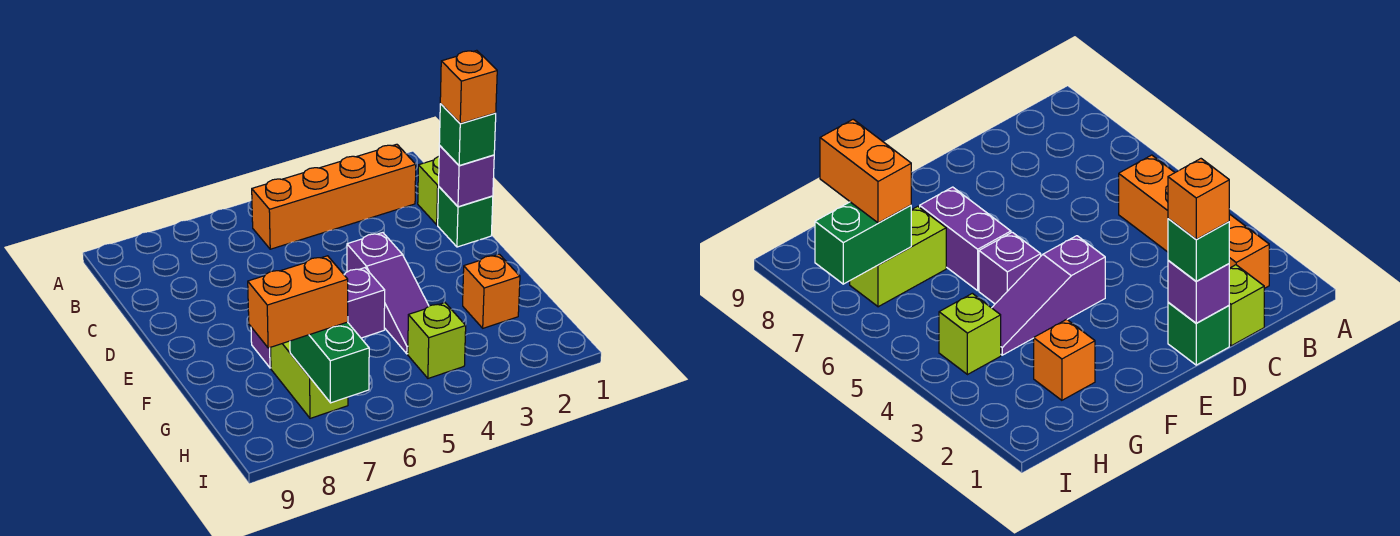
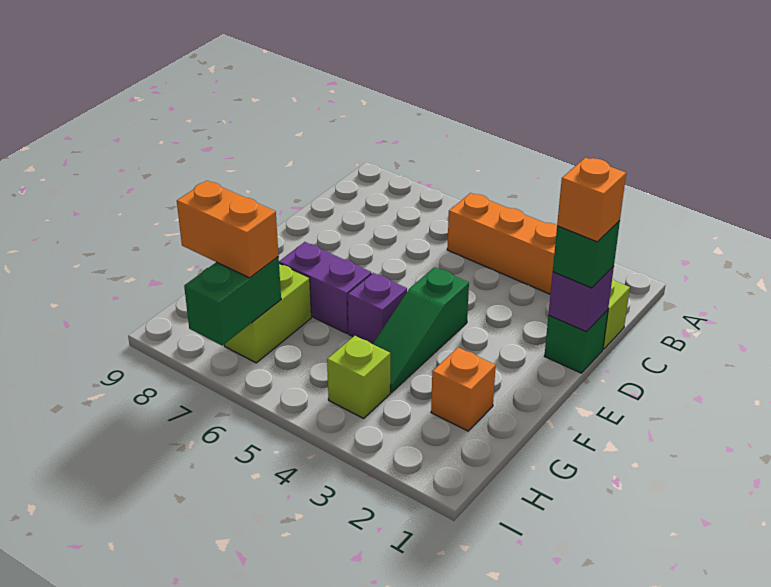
purple slope E4:G4 level 1 top E -> green slope E4:G4 level 1 top E

